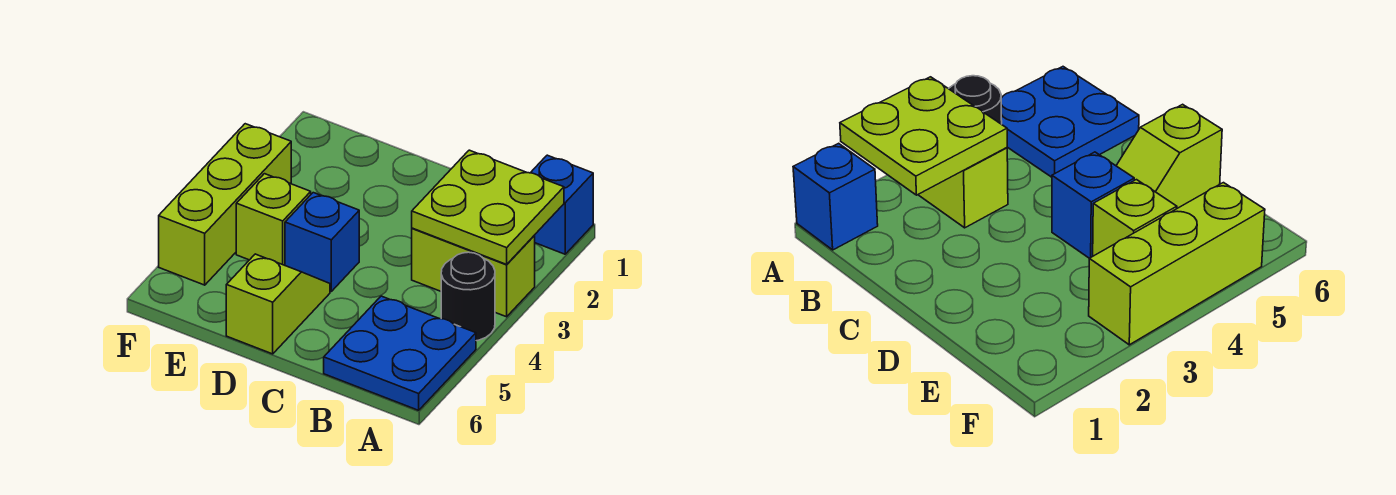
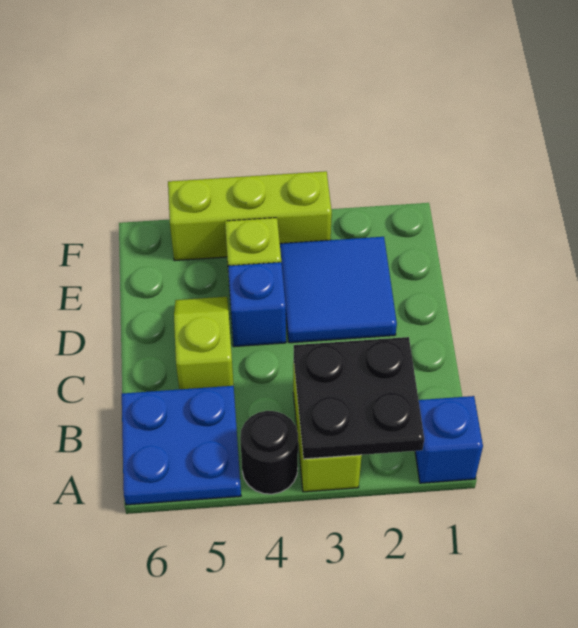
lime plate A2:B3 level 2 -> black plate A2:B3 level 2
none -> blue tile D2:E3 level 1
lime slope D5:D6 level 1 top 6 -> lime slope C5:D5 level 1 top C

